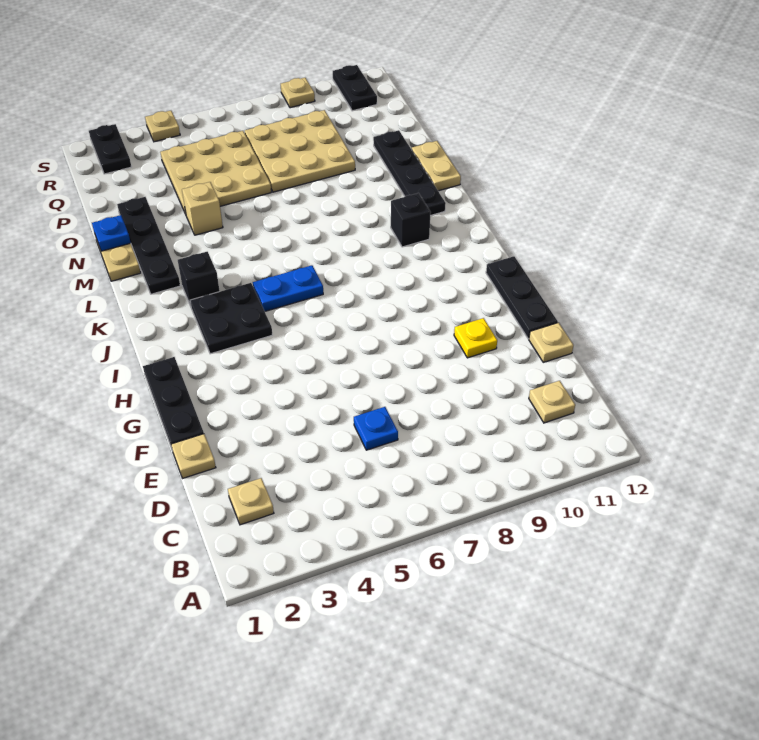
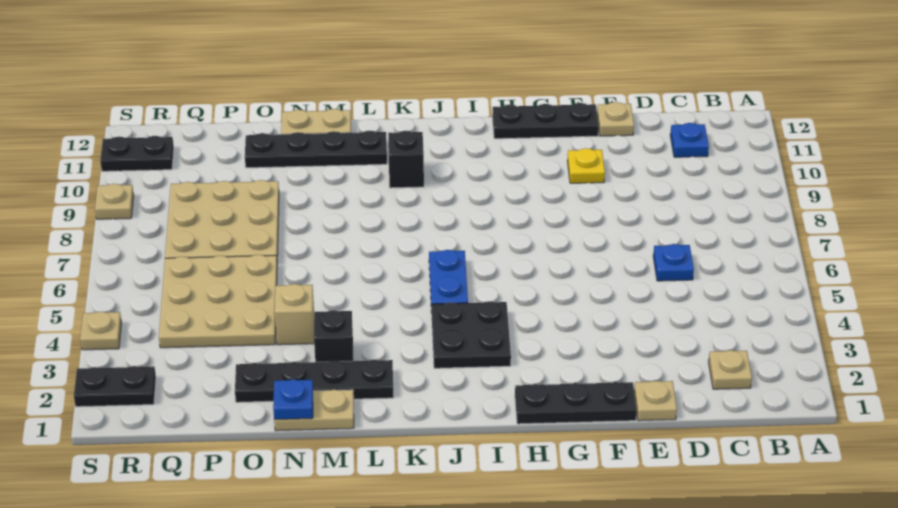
tan plate C11 level 1 -> blue plate C11 level 1
black brick K3 level 1 -> black brick M3 level 1

